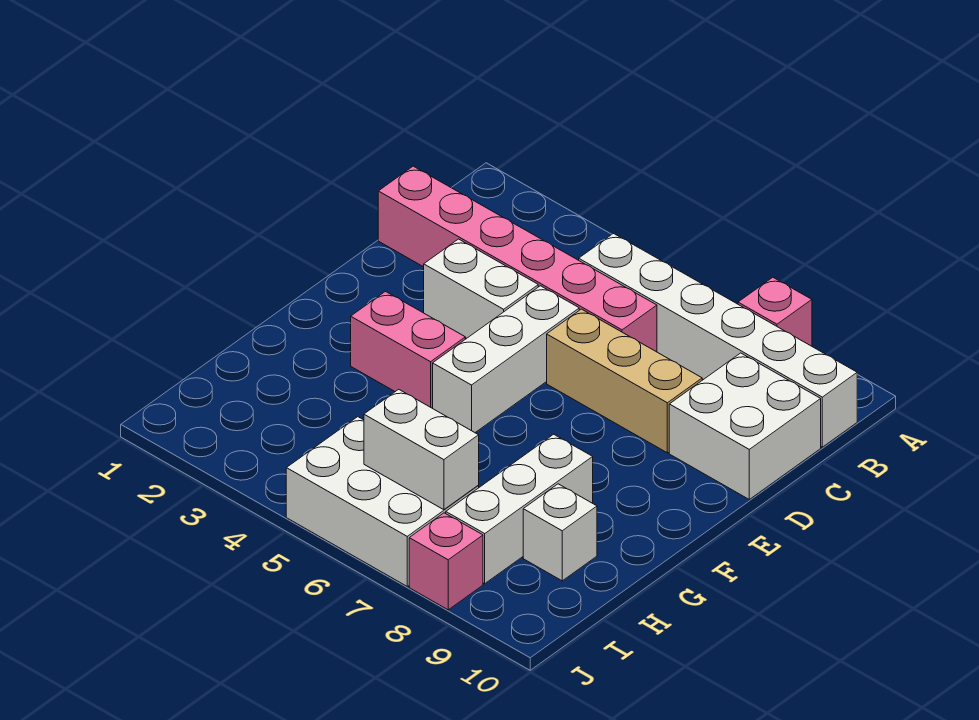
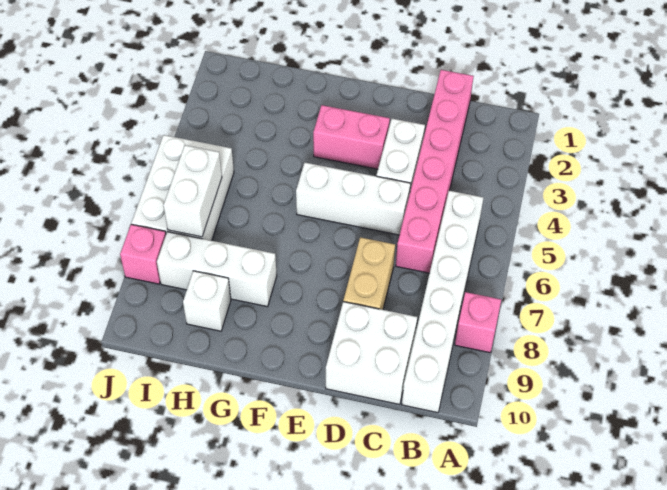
tan brick D6:D8 level 1 -> tan brick D7:D8 level 1
pink brick F3:F4 level 1 -> pink brick E3:F3 level 1

